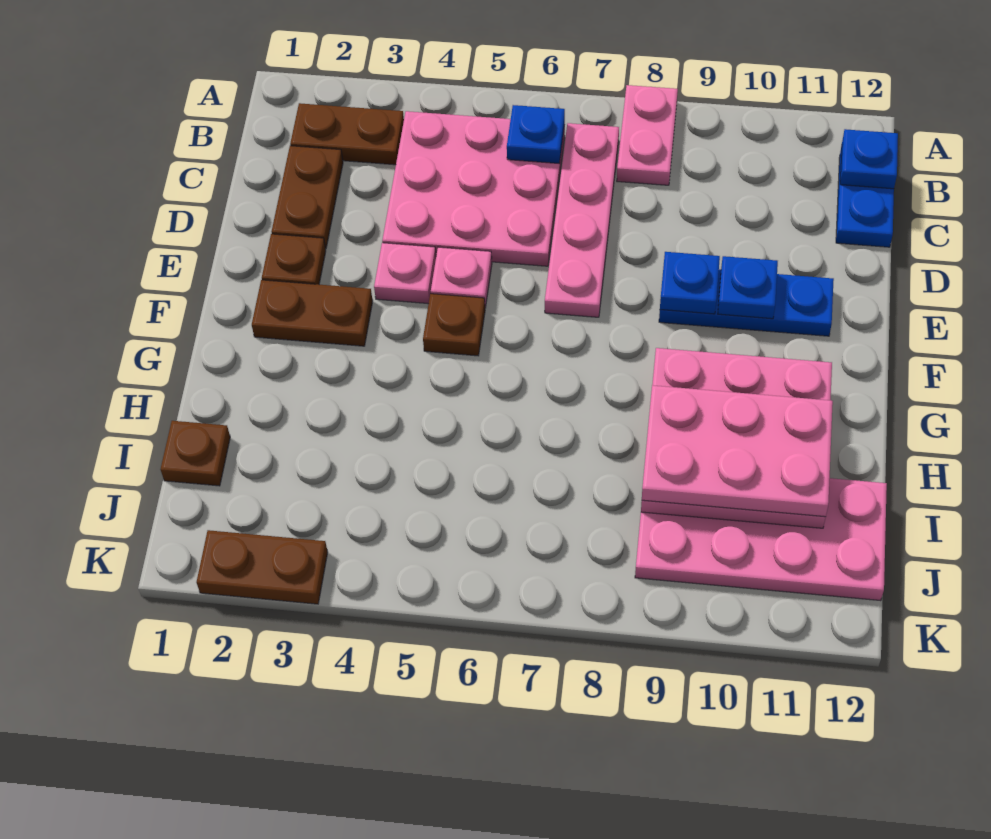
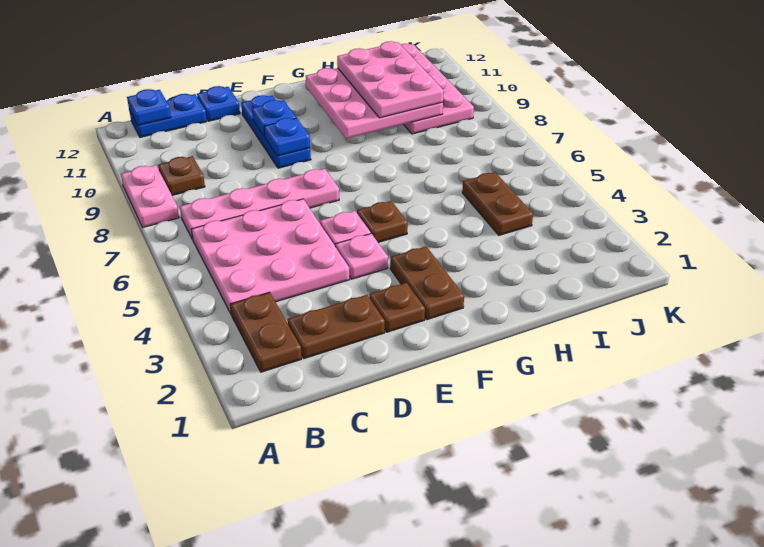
pink plate A8:B8 level 1 -> pink plate A8:A9 level 1
blue plate B6 level 2 -> blue plate D12 level 1
brown plate I1 level 1 -> brown plate B9 level 1
brown plate K2:K3 level 1 -> brown plate I4:I5 level 1

